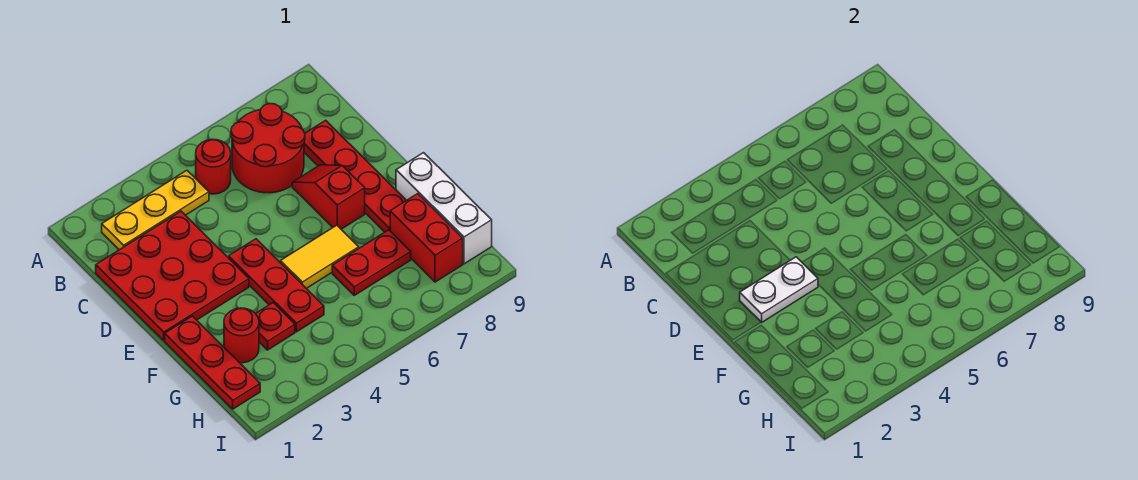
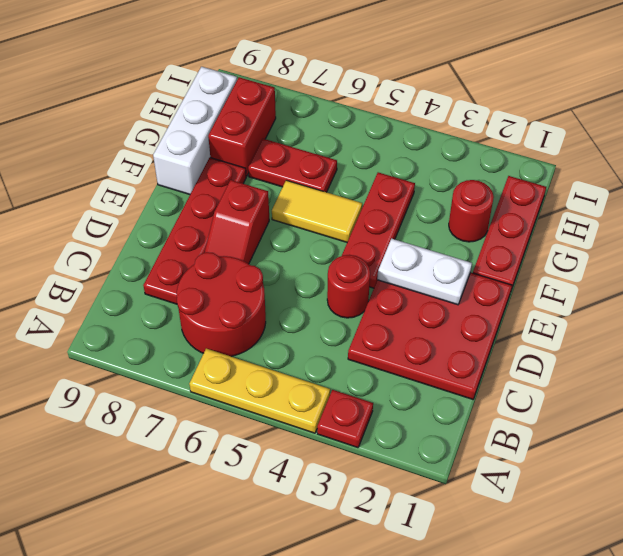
yellow plate B2:B4 level 1 -> yellow plate A4:A6 level 1
red round brick B5 level 1 -> red round brick D4 level 1
red plate G3 level 1 -> red plate A3 level 1

